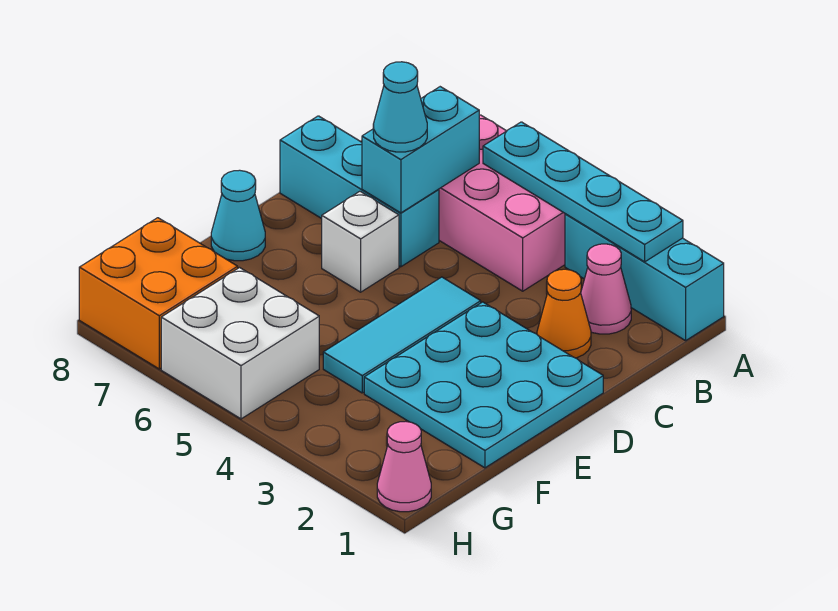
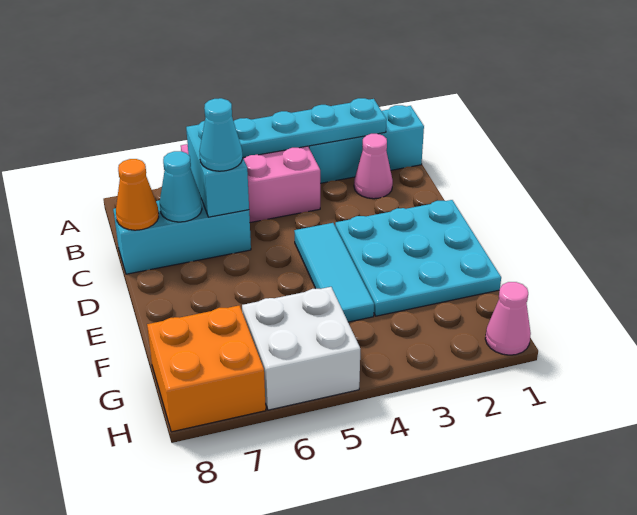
orange cone C2 level 1 -> orange cone C8 level 2
white brick D6 level 1 -> none
cyan cone E8 level 1 -> cyan cone C7 level 2

